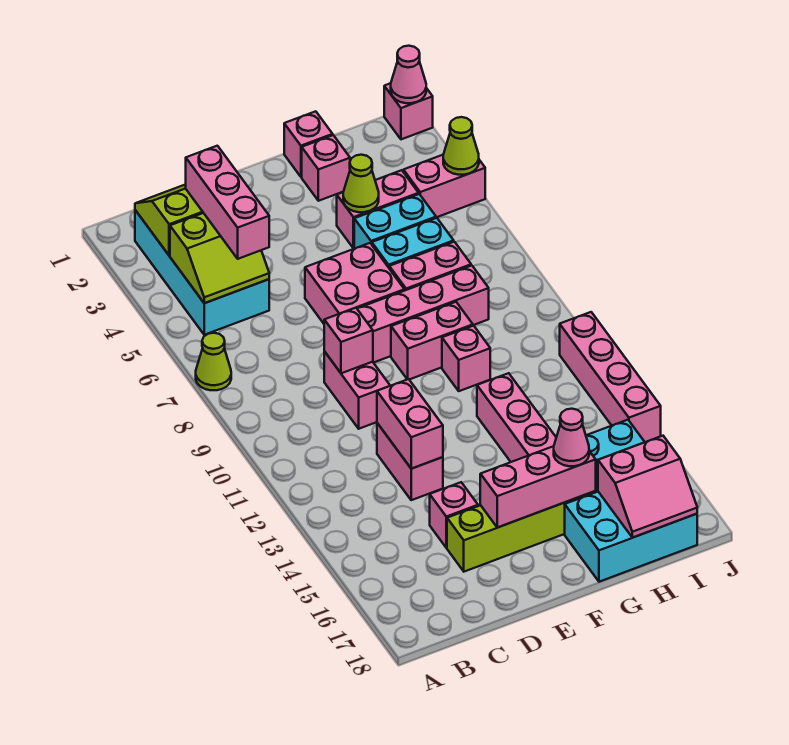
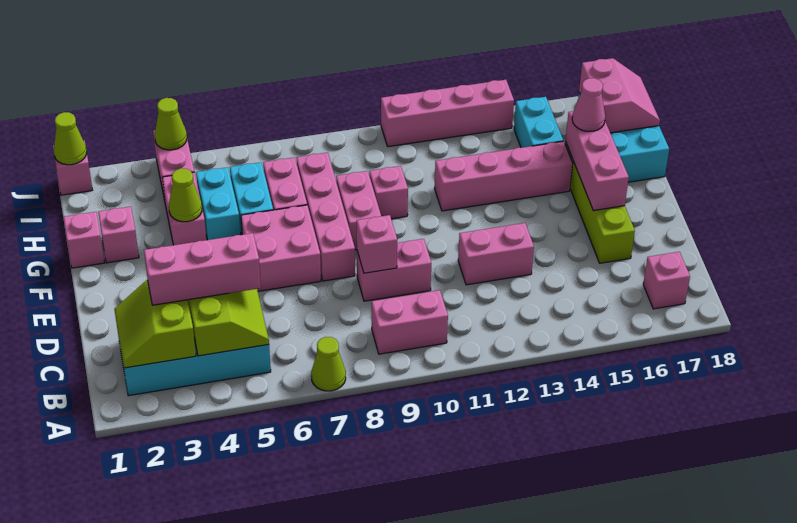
pink brick D12:D13 level 2 -> pink brick B9:B10 level 1
pink brick D15 level 1 -> pink brick B17 level 1
pink cone J1 level 2 -> lime cone J1 level 2

